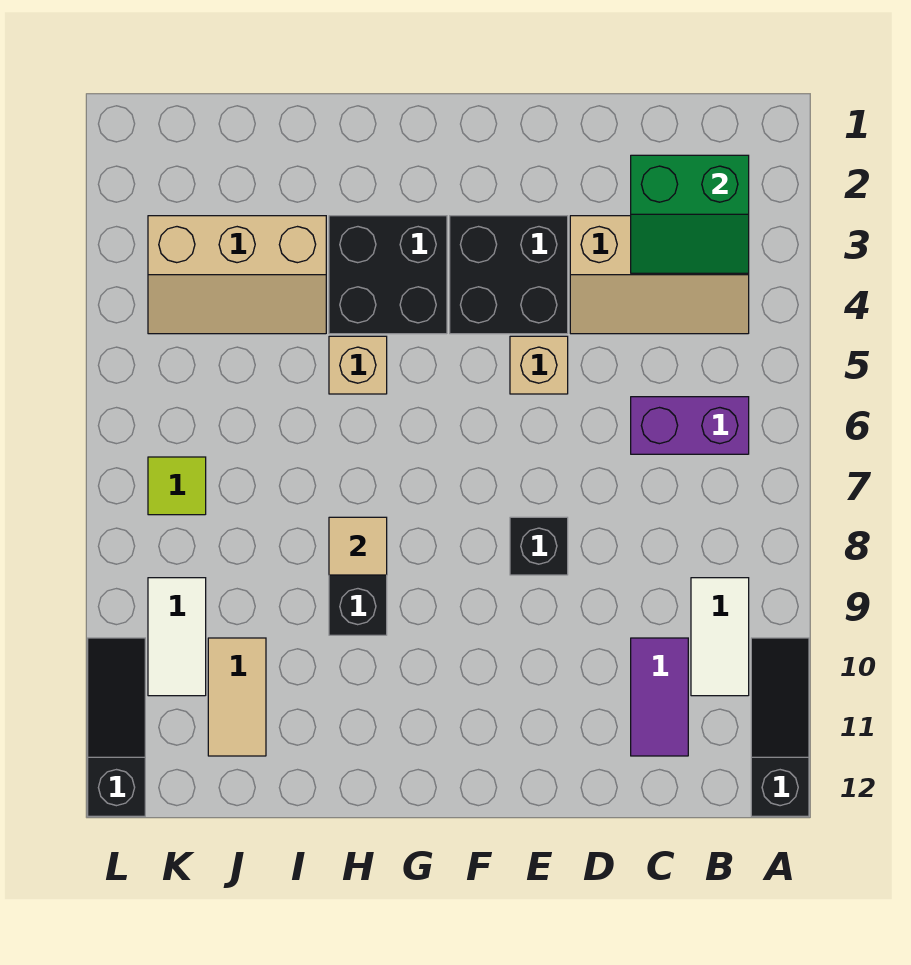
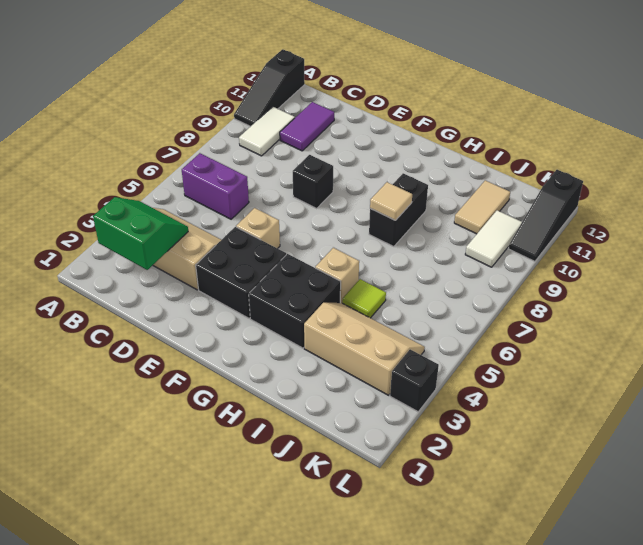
lime tile K7 level 1 -> lime tile I5 level 1
none -> black brick L3 level 1

